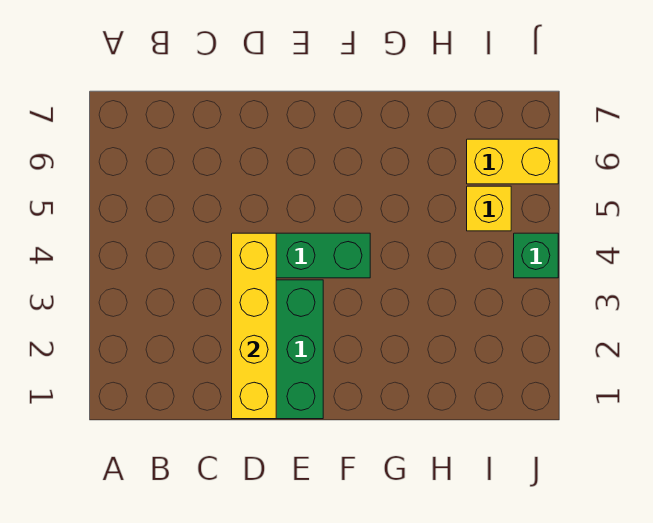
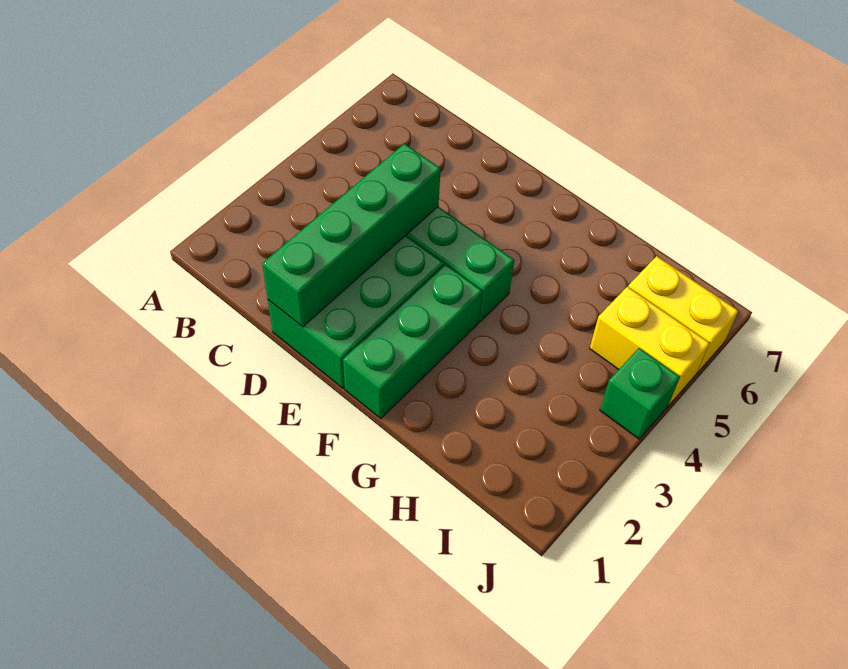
yellow brick D1:D4 level 2 -> green brick D1:D4 level 2
none -> green brick F1:F3 level 1
yellow brick I5 level 1 -> yellow brick I5:J5 level 1

